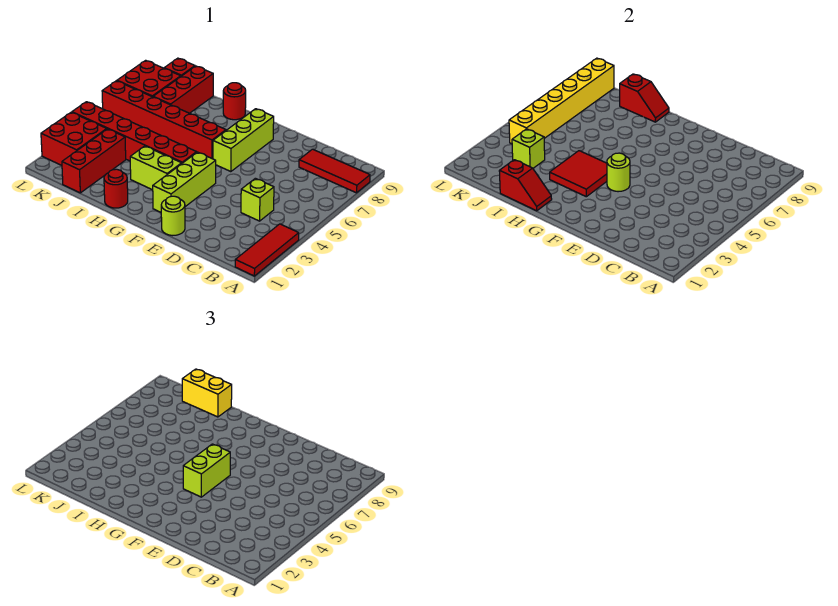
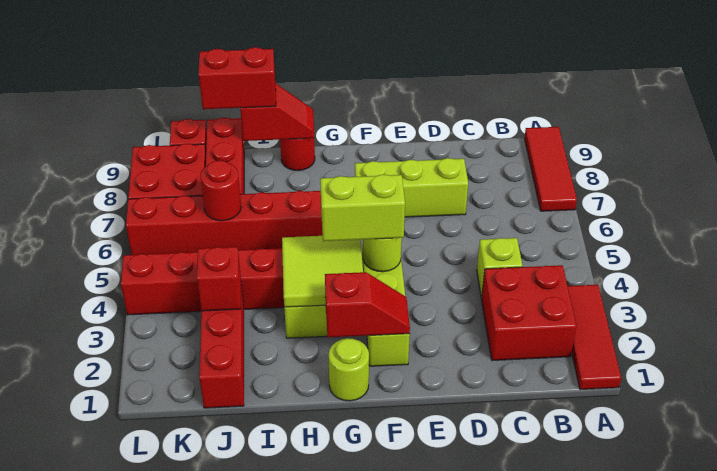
red tile A8:C8 level 1 -> red tile A7:A9 level 1
lime round brick E1 level 1 -> lime round brick G1 level 1
lime brick F4:F5 level 3 -> lime brick F4:G4 level 3
lime brick F6:F8 level 1 -> lime brick D7:F7 level 1
red tile G3:H4 level 2 -> lime tile G3:H4 level 2
red round brick H1 level 1 -> red round brick J6 level 2
red slope H1:I1 level 2 top I -> red slope F2:G2 level 2 top G
yellow brick I9:J9 level 3 -> red brick I9:J9 level 3
lime brick J3 level 2 -> red brick J3 level 2
red brick K2:L3 level 1 -> red brick B2:C3 level 1
yellow brick K4:K9 level 2 -> none

